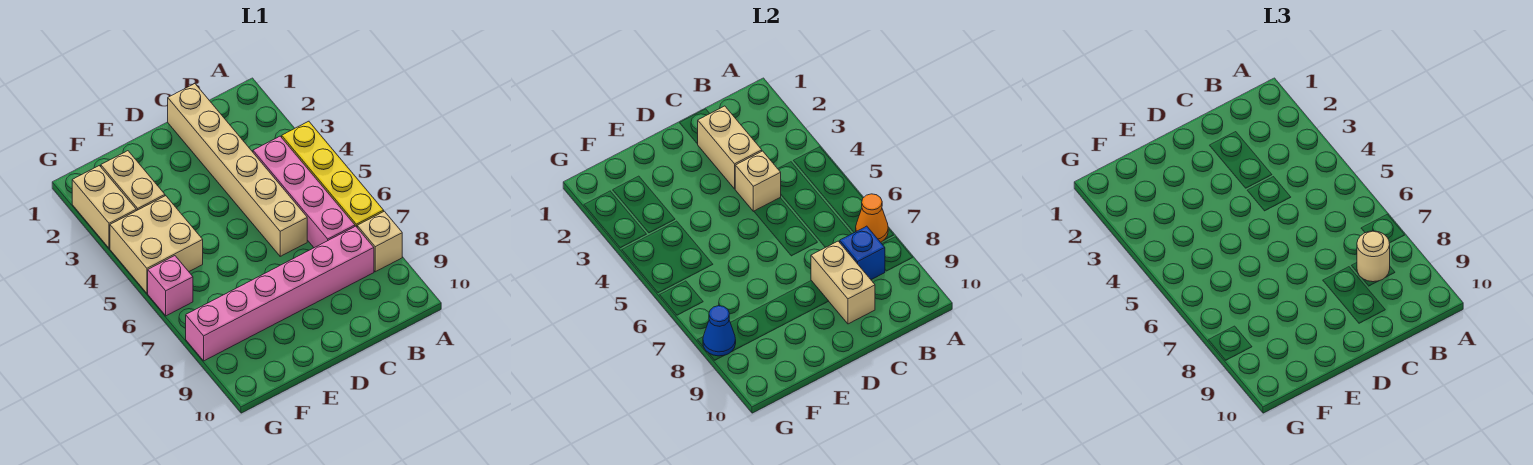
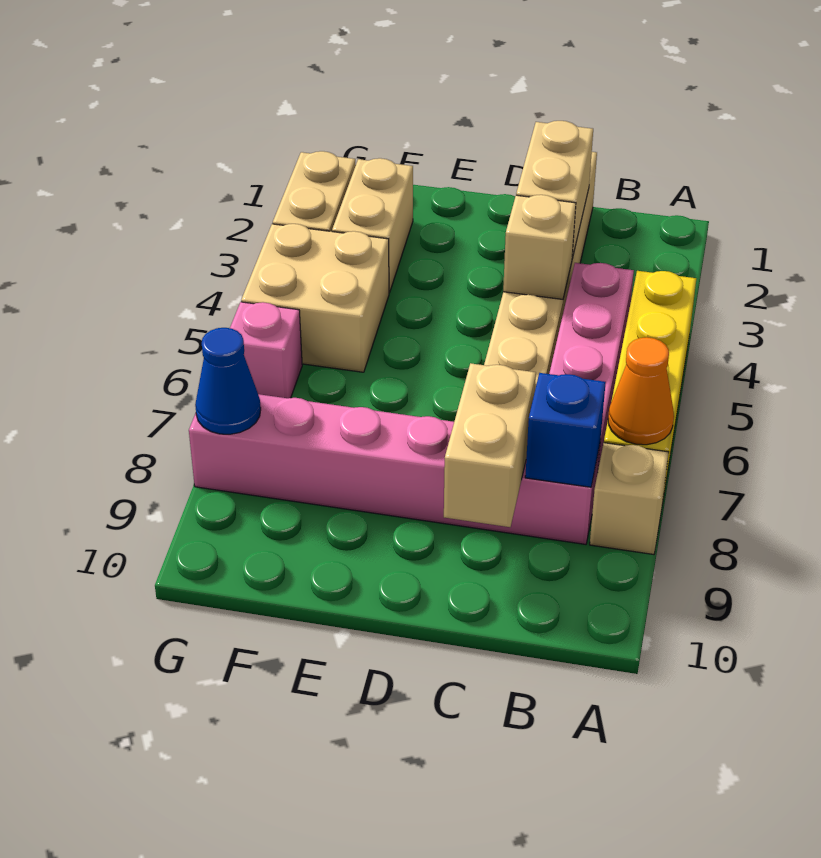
tan round brick B8 level 3 -> none

